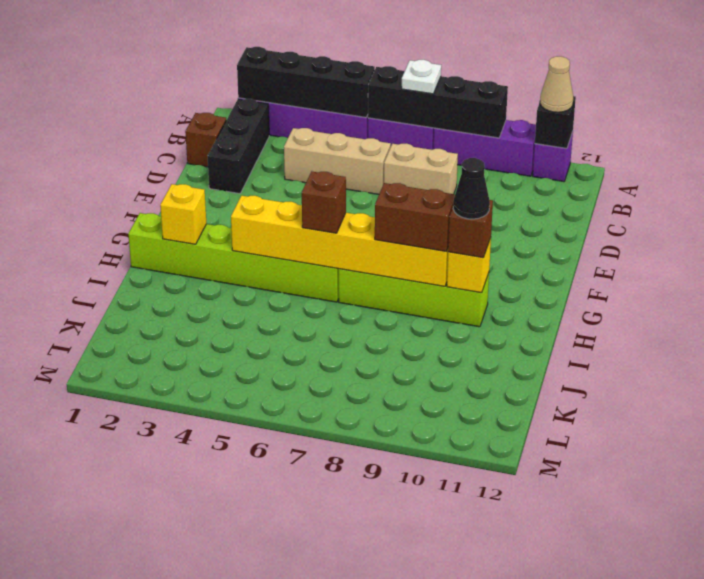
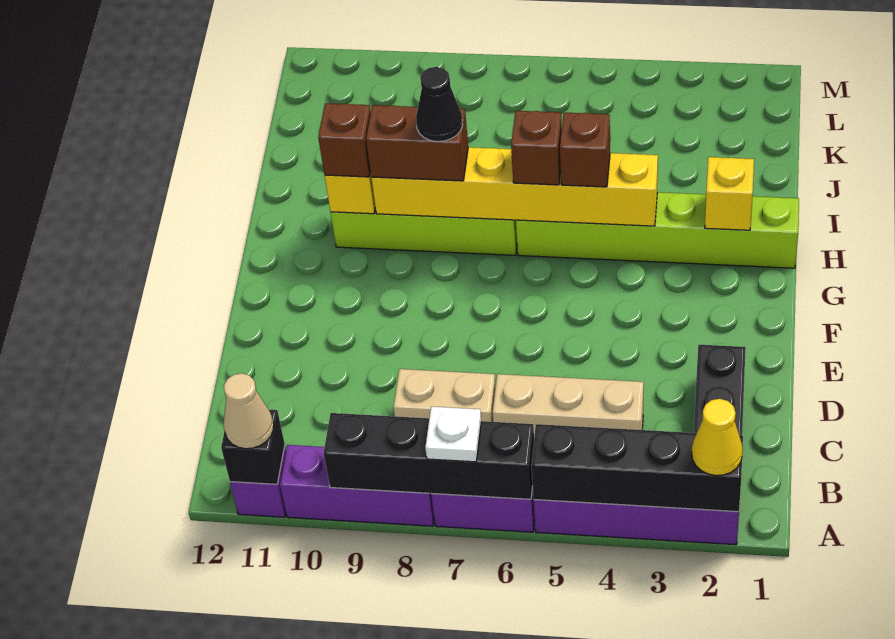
none -> yellow cone A2 level 3
brown brick C1 level 1 -> brown brick H5 level 3
black cone H10 level 4 -> black cone H8 level 4

